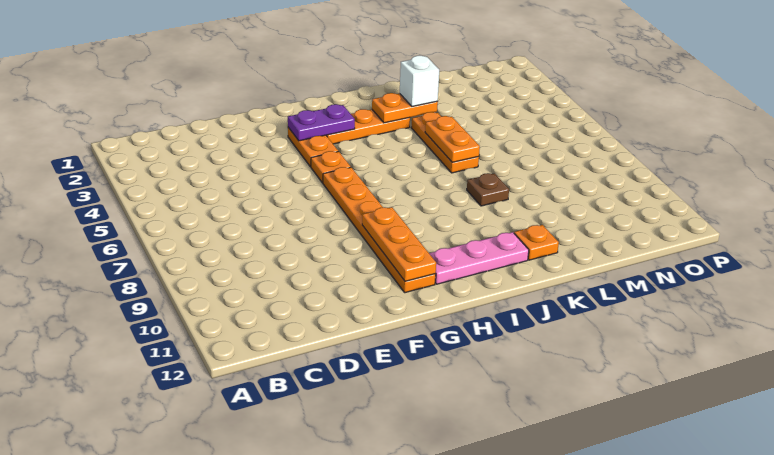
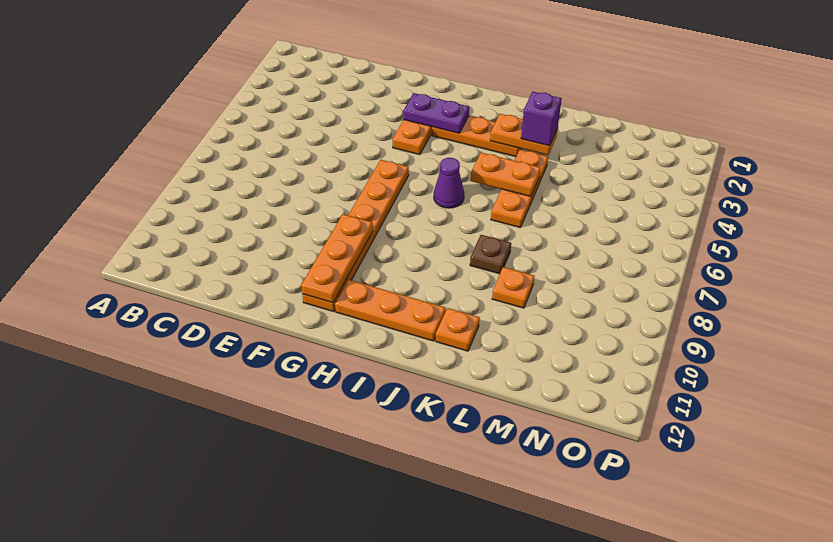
orange plate G5 level 1 -> orange plate L9 level 1
pink plate H11:J11 level 1 -> orange plate H11:J11 level 1
none -> purple cone I6 level 1
white brick K3 level 3 -> purple brick K3 level 3
orange plate K5:K6 level 2 -> orange plate J5:K5 level 2

